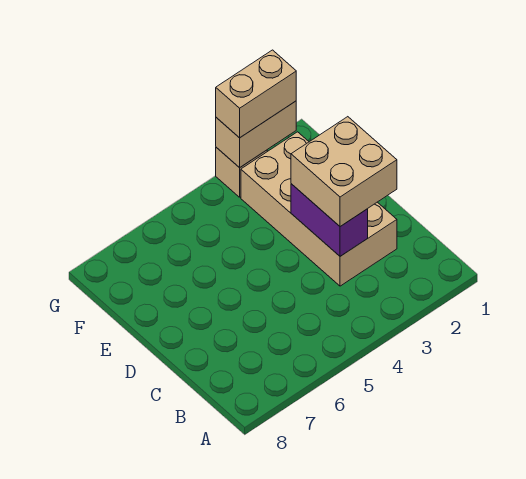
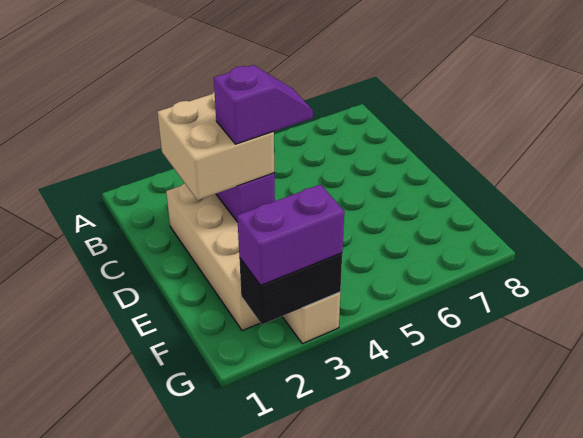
none -> purple slope D3:D4 level 4 top 3
tan brick G2:G3 level 2 -> black brick G2:G3 level 2
tan brick G2:G3 level 3 -> purple brick G2:G3 level 3

